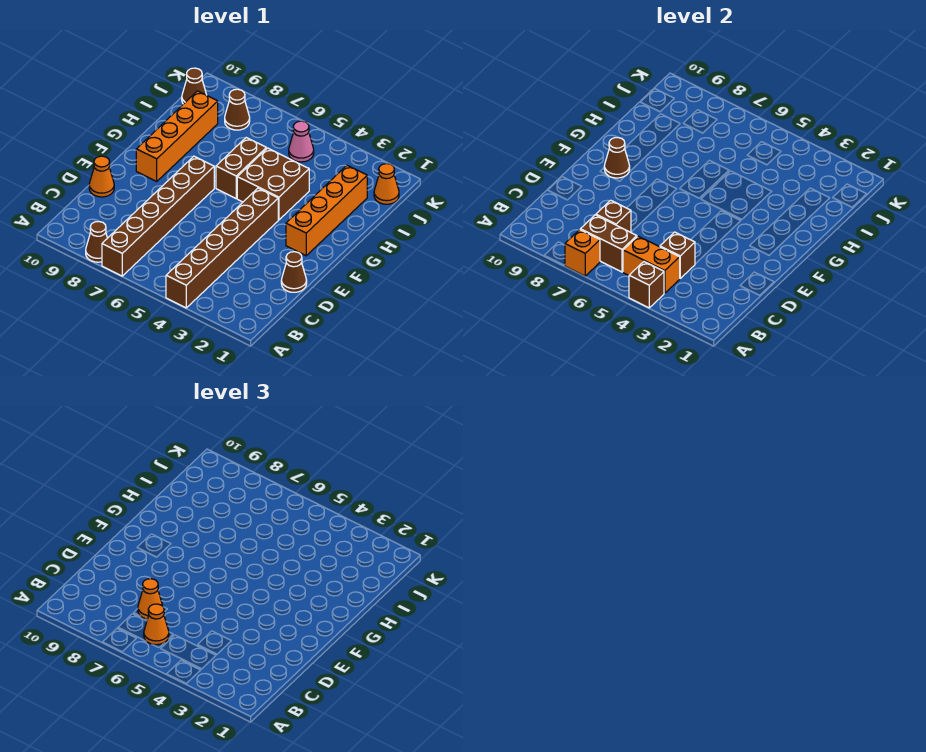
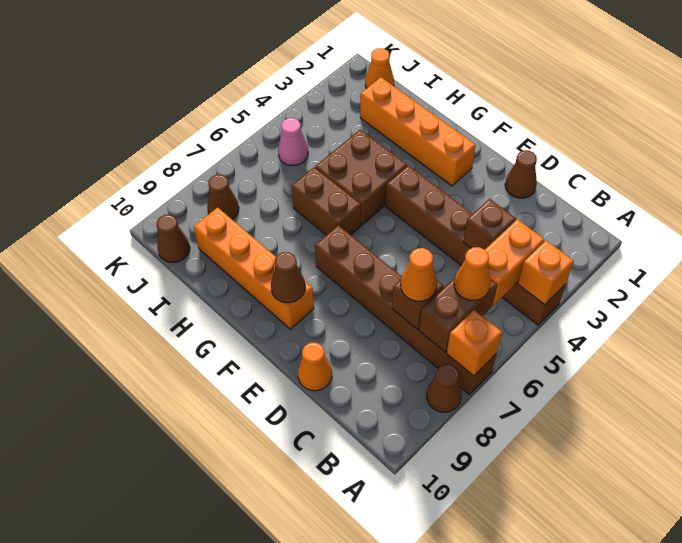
brown brick A4 level 2 -> orange brick A4 level 2

